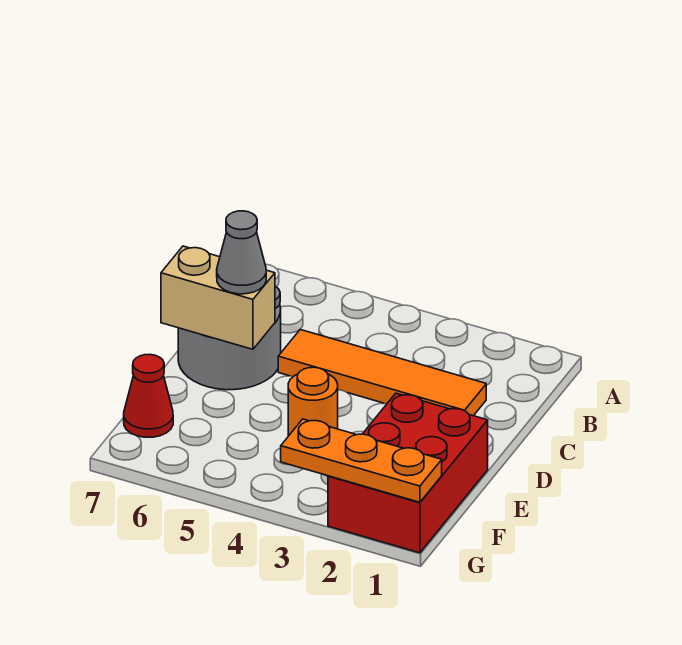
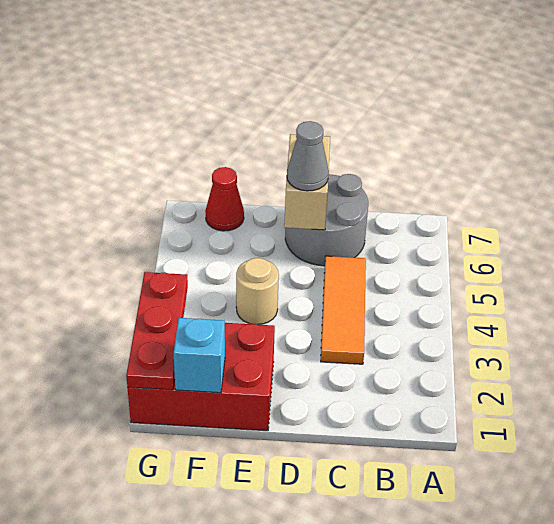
orange tile C2:C5 level 1 -> orange tile C3:C5 level 1
orange round brick E4 level 1 -> tan round brick E4 level 1
none -> cyan brick F1 level 2
orange plate G1:G3 level 2 -> red plate G1:G3 level 2

